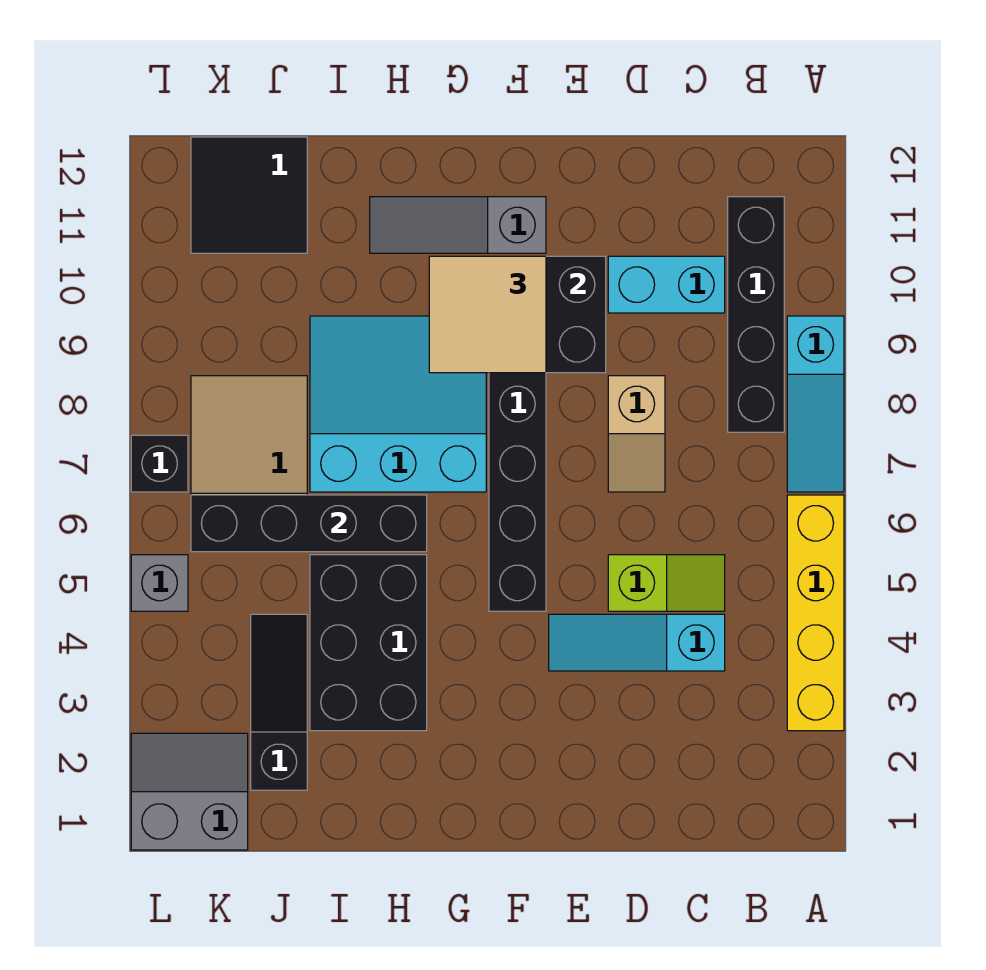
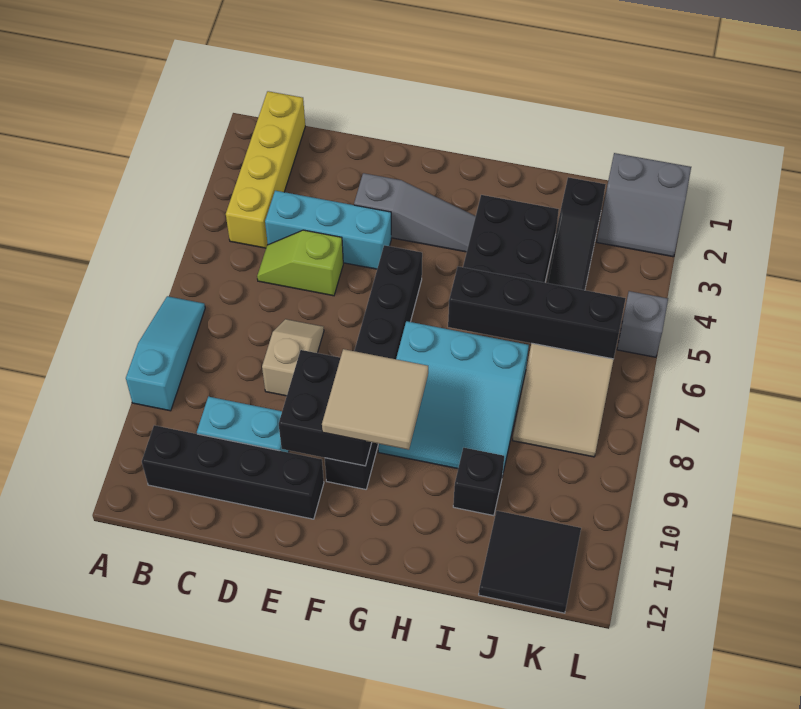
yellow brick A3:A6 level 1 -> yellow brick B1:B4 level 1
black brick B8:B11 level 1 -> black brick B11:E11 level 1
cyan slope C4:E4 level 1 top C -> cyan brick C4:E4 level 1
grey slope F11:H11 level 1 top F -> grey slope E3:G3 level 1 top E
black brick L7 level 1 -> black brick I10 level 1

